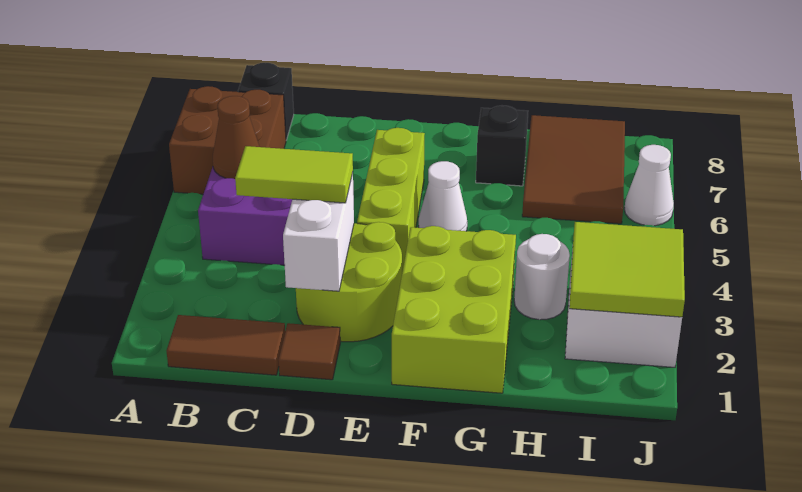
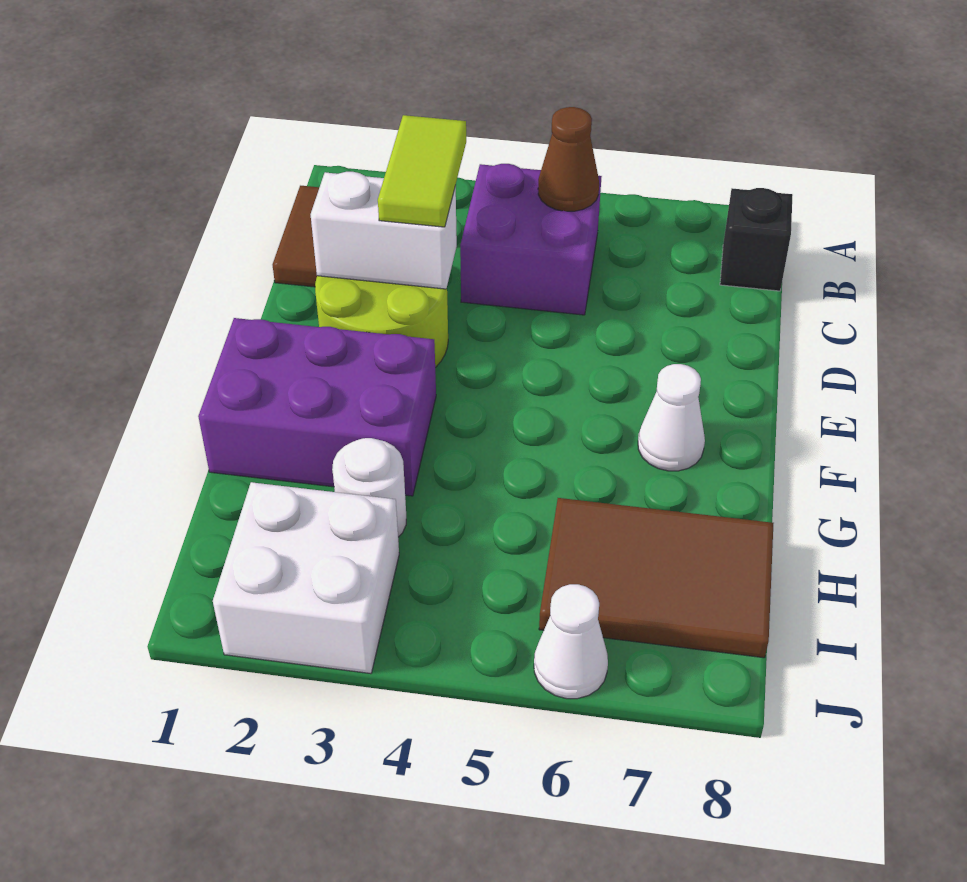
brown brick A6:B7 level 1 -> none
brown tile D1 level 1 -> none
lime brick E4:E6 level 1 -> none
lime brick F1:G3 level 1 -> purple brick F1:G3 level 1
white cone F5 level 1 -> white cone F7 level 1
black brick G7 level 1 -> none
lime tile I2:J3 level 2 -> none

